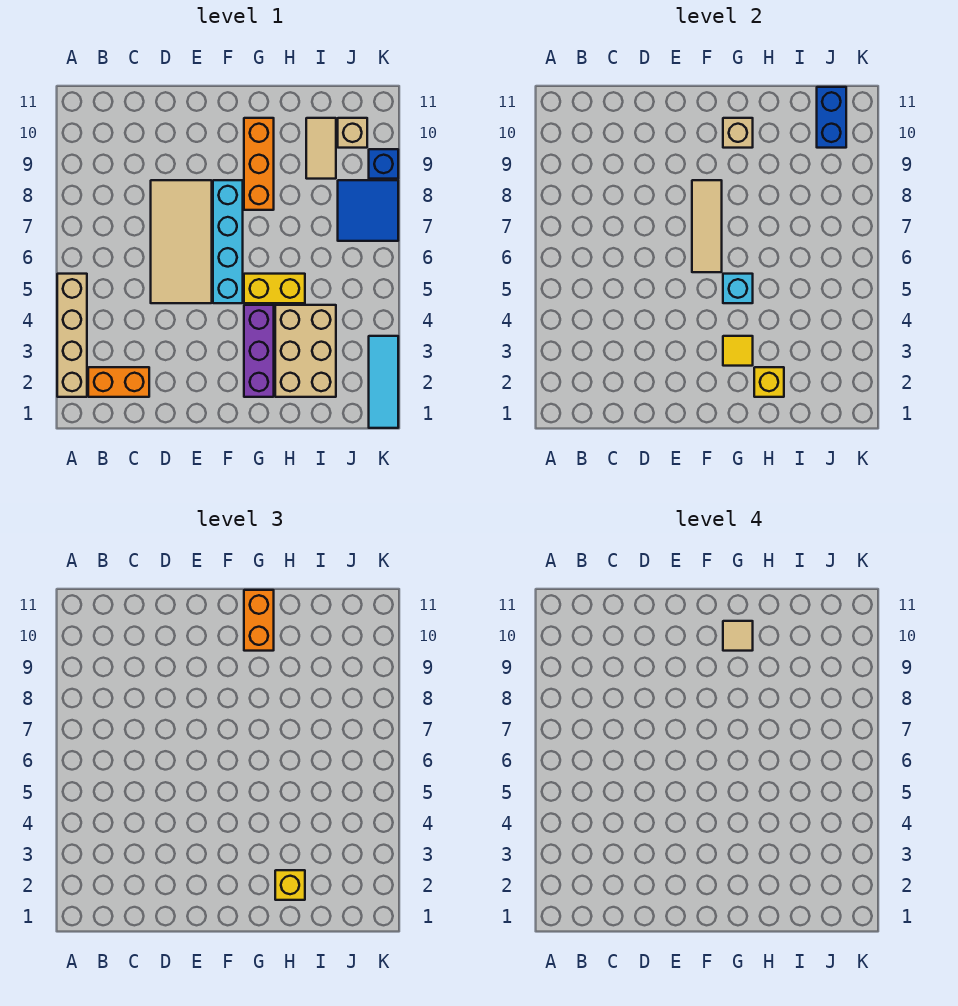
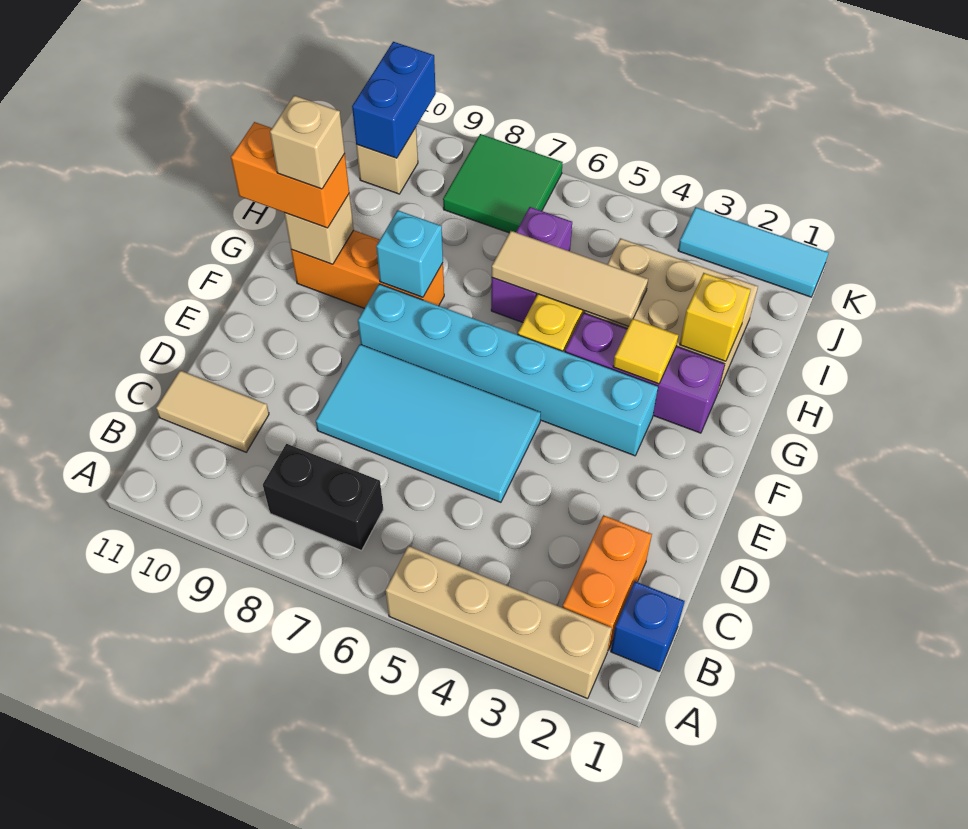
none -> black brick B7:B8 level 1
tan tile D5:E8 level 1 -> cyan tile D5:E8 level 1
cyan brick F5:F8 level 1 -> cyan brick F3:F8 level 1
tan tile F6:F8 level 2 -> tan tile H4:H6 level 2
cyan brick G5 level 2 -> cyan brick G8 level 2
tan tile G10 level 4 -> tan brick G10 level 4
yellow brick H2 level 3 -> none
none -> purple brick H6:I6 level 1
tan tile I9:I10 level 1 -> tan tile C10:C11 level 1
blue tile J7:K8 level 1 -> green tile J7:K8 level 1
blue brick J10:J11 level 2 -> blue brick J10:K10 level 2
blue brick K9 level 1 -> blue brick B1 level 1

